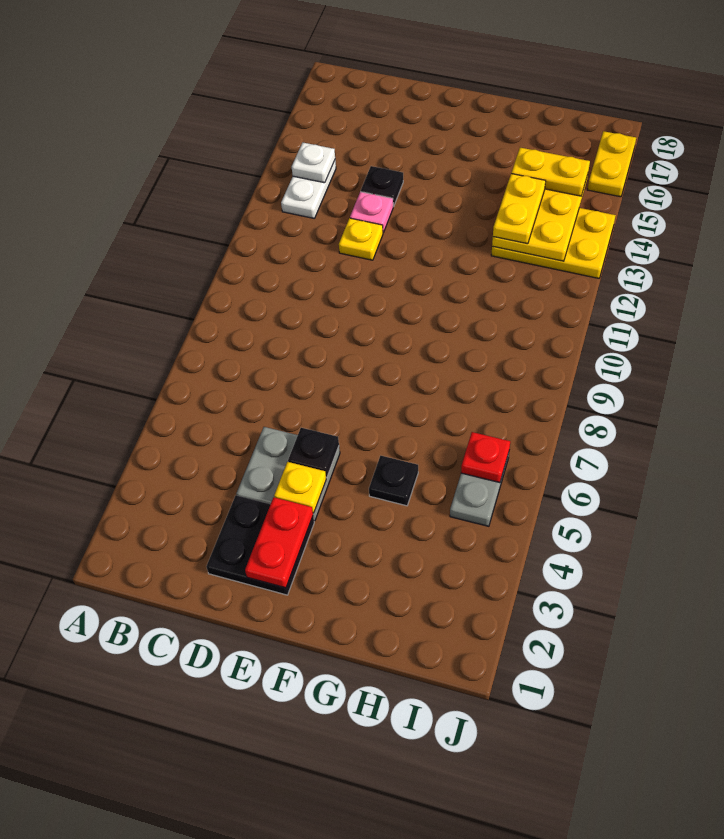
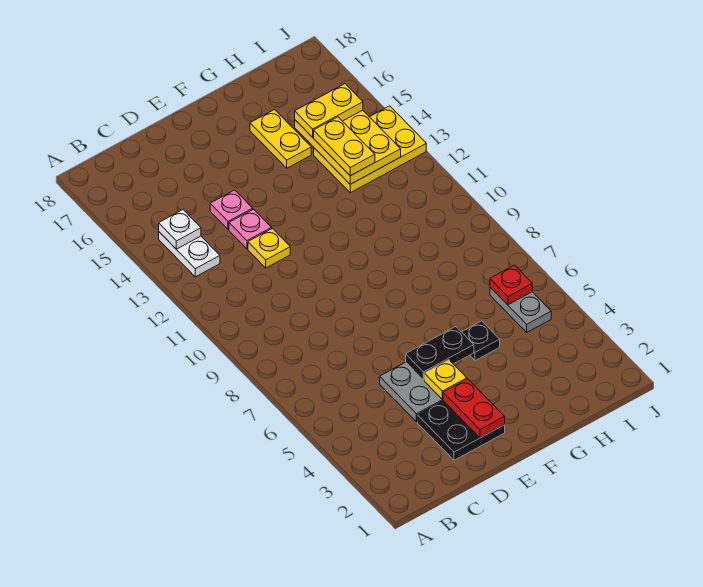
black plate D14 level 1 -> pink plate D14 level 1
black plate E5 level 2 -> black plate E5:F5 level 2
yellow plate J16:J17 level 1 -> yellow plate G15:G16 level 1

